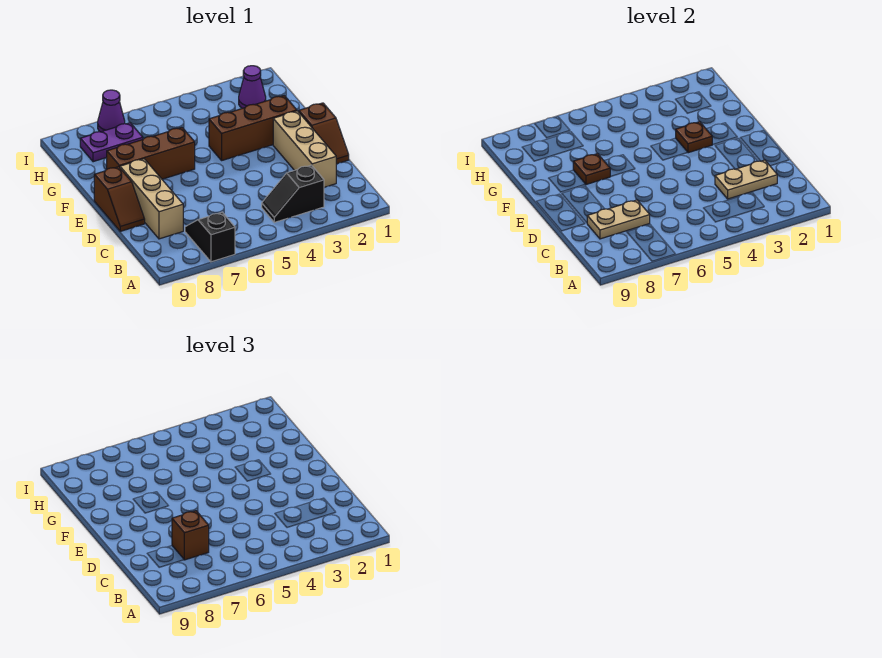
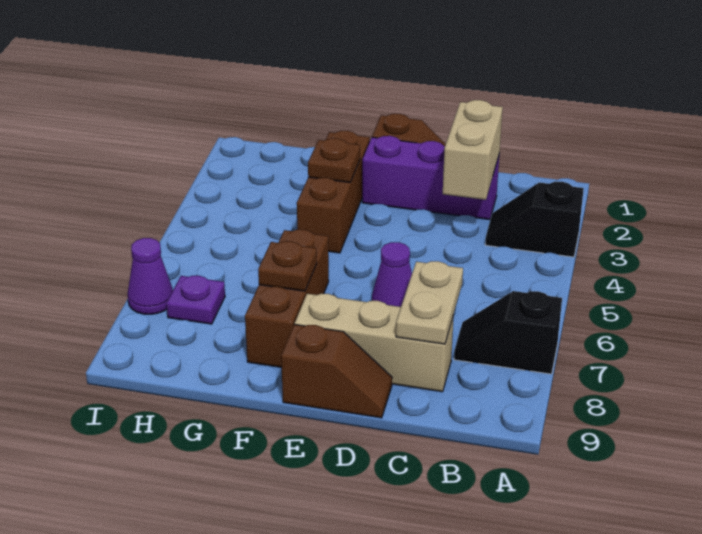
black slope B3:B4 level 1 top 3 -> black slope A3:B3 level 1 top A
tan brick C2:E2 level 1 -> purple brick C2:E2 level 1
tan plate C2:C3 level 2 -> tan brick C2:C3 level 2
brown brick C7 level 3 -> none
purple cone H2 level 1 -> purple cone D6 level 1
purple plate H7:H8 level 1 -> purple plate H7 level 1

